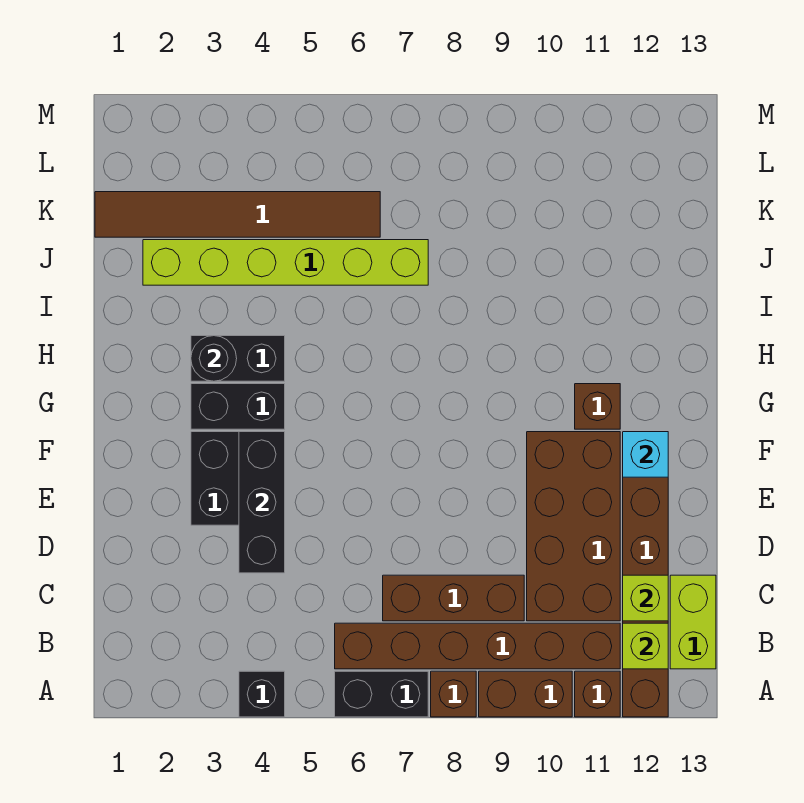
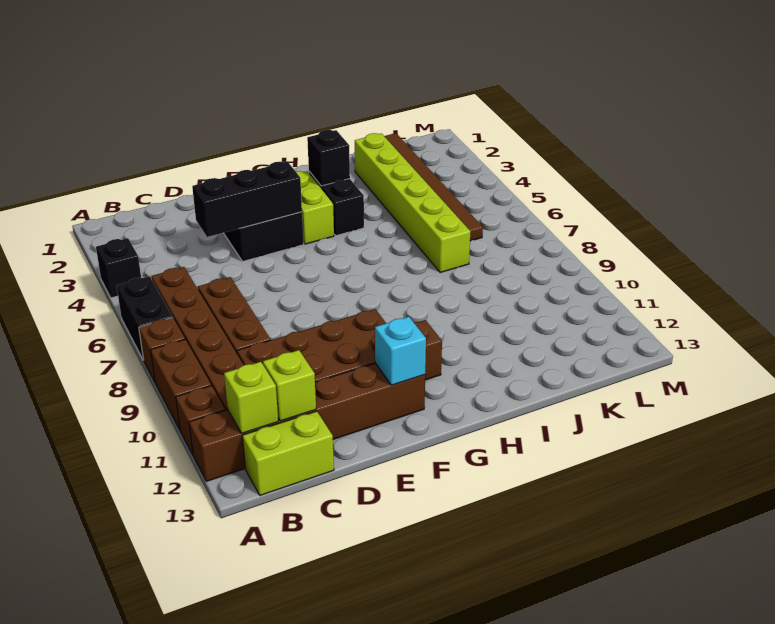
black brick G3:G4 level 1 -> lime brick G3:G4 level 1
black round brick H3 level 2 -> black brick H3 level 2

